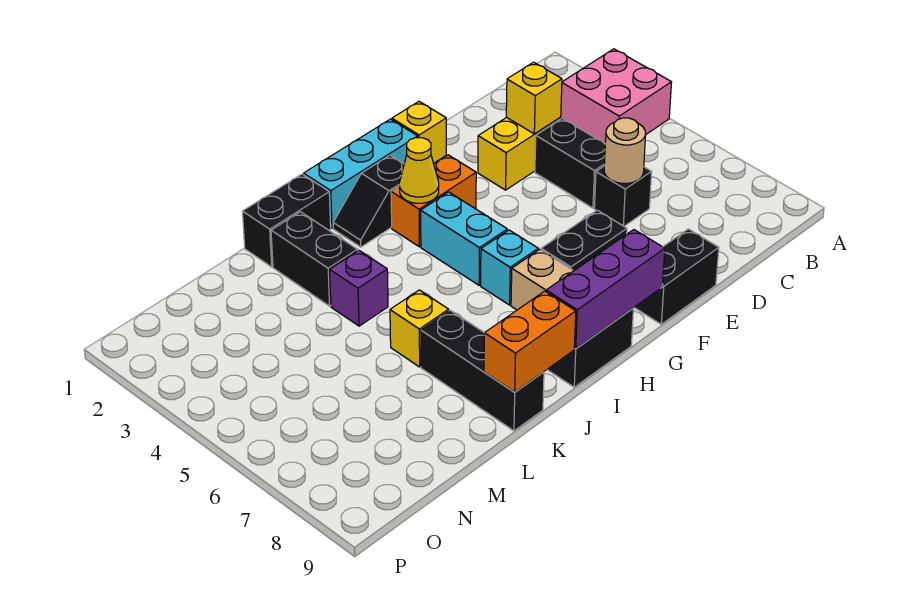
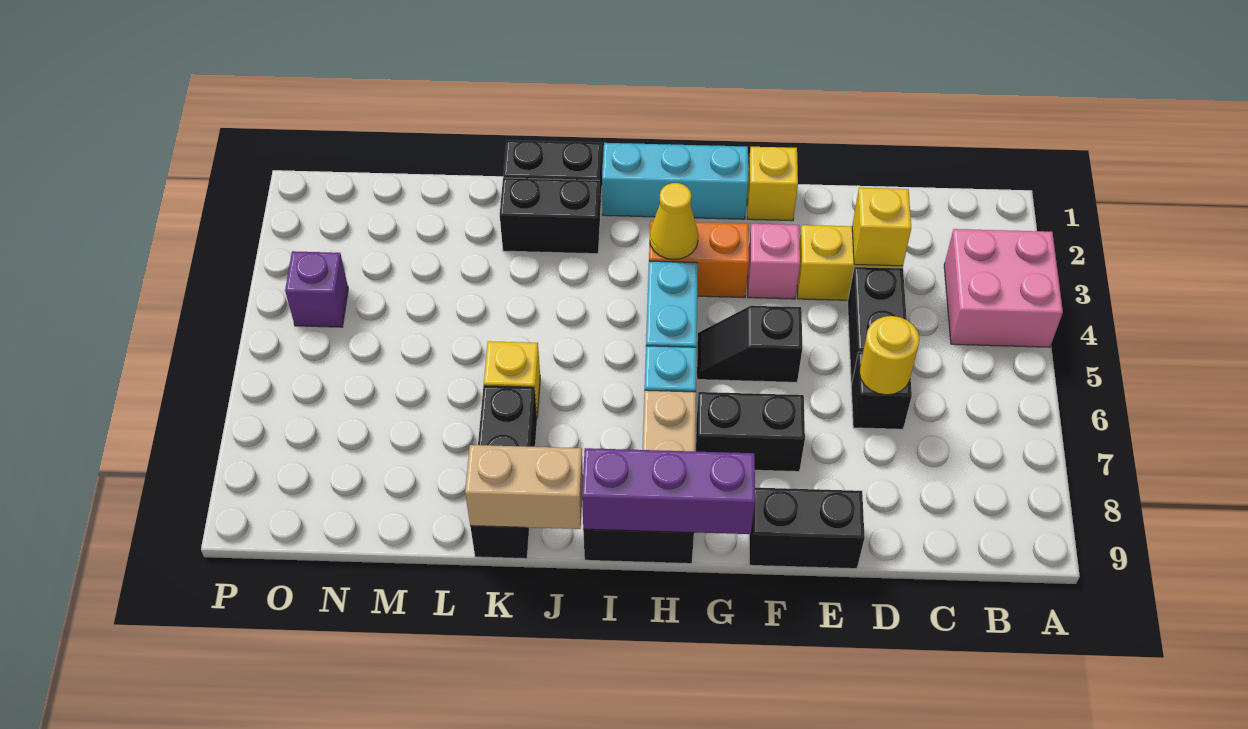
tan round brick D6 level 2 -> yellow round brick D6 level 2
none -> pink brick F3 level 1
black slope H2:I2 level 1 top H -> black slope F5:G5 level 1 top F
orange brick J9:K9 level 2 -> tan brick J9:K9 level 2
black brick K2:K3 level 1 -> black brick J2:K2 level 1
purple brick K4 level 1 -> purple brick O4 level 1

